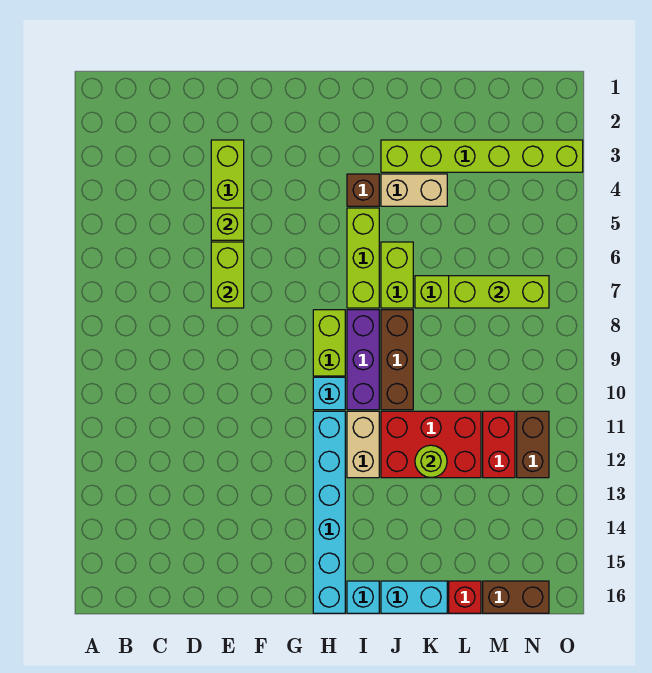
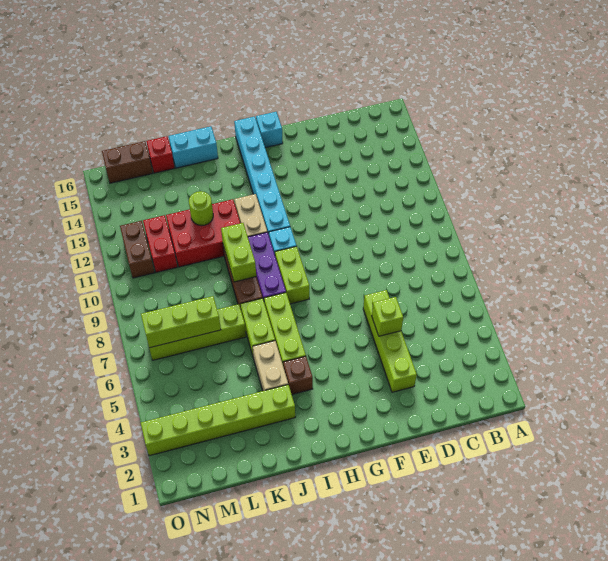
lime brick E6:E7 level 2 -> lime brick J9:J10 level 2
cyan brick I16 level 1 -> cyan brick G16 level 1
tan brick J4:K4 level 1 -> tan brick J4:J5 level 1

